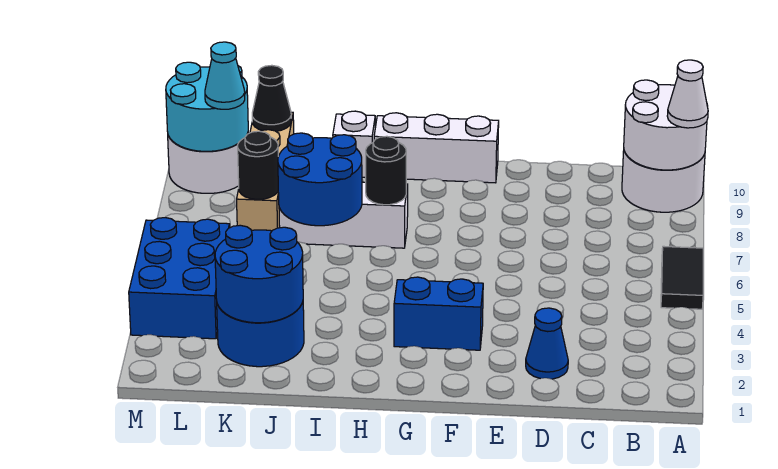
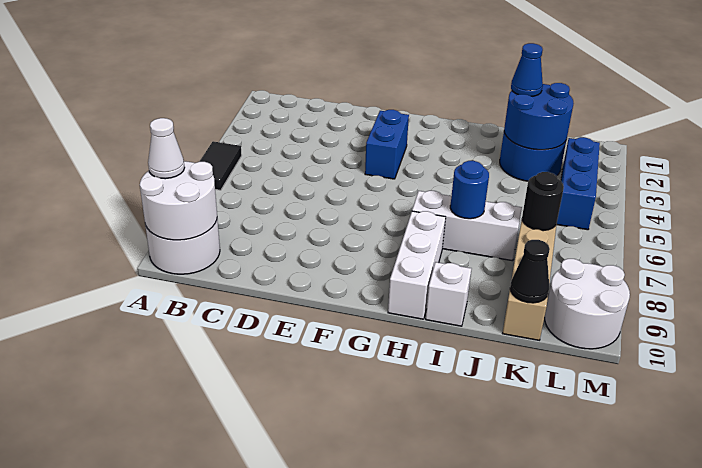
blue cone D2 level 1 -> blue cone J2 level 3
blue brick F3:G3 level 1 -> blue brick F3:F4 level 1
white brick F10:H10 level 1 -> white brick H8:H10 level 1
black round brick H7 level 2 -> none
blue round brick I6:J7 level 2 -> blue round brick I7 level 2
blue brick L3:M5 level 1 -> blue brick L3:L5 level 1
cyan round brick L9:M10 level 2 -> none
cyan cone L9 level 3 -> none

